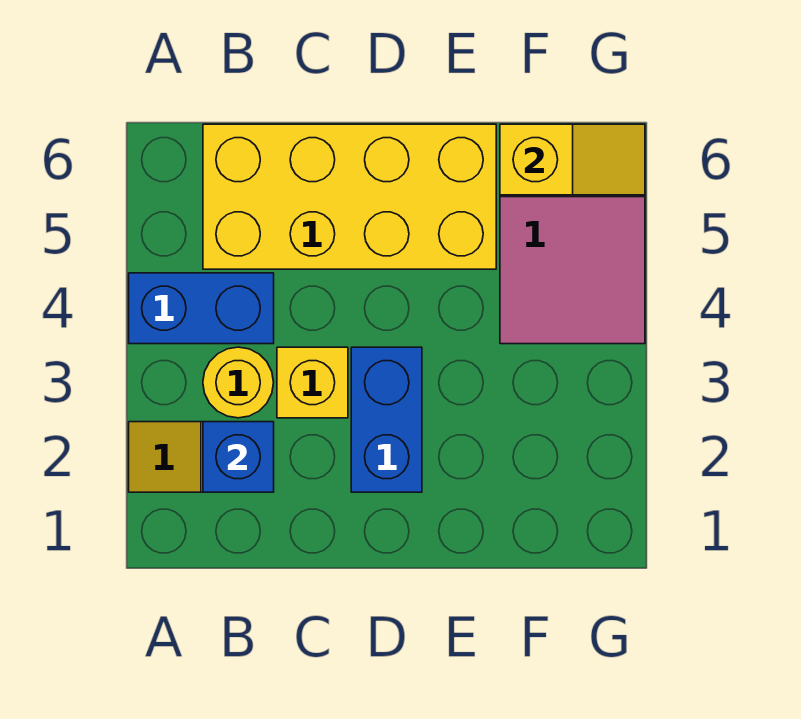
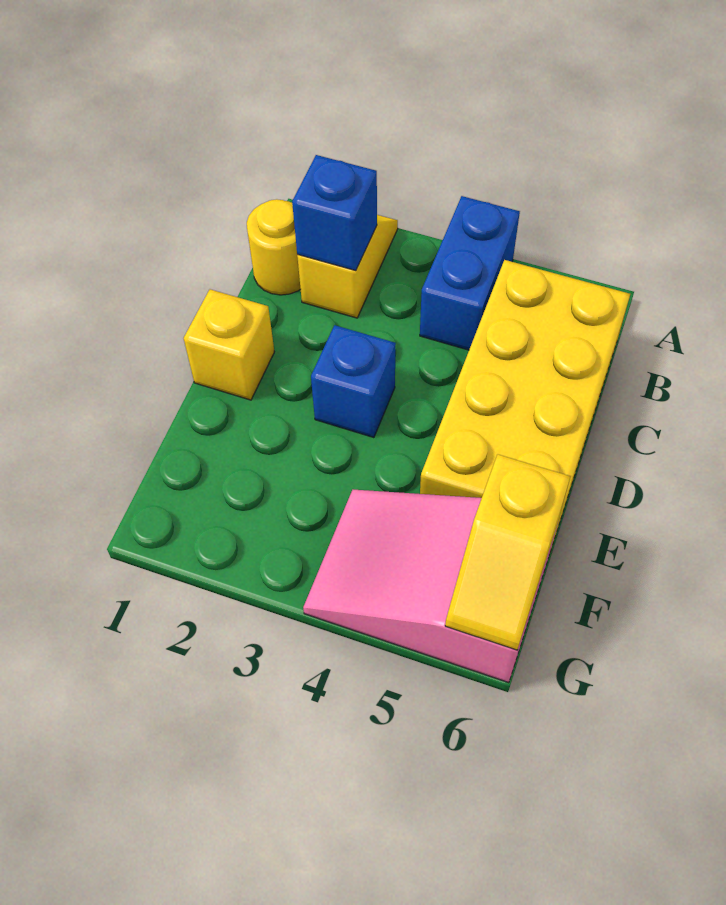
yellow round brick B3 level 1 -> yellow round brick B1 level 1
yellow brick C3 level 1 -> yellow brick D1 level 1
blue brick D2:D3 level 1 -> blue brick D3 level 1

